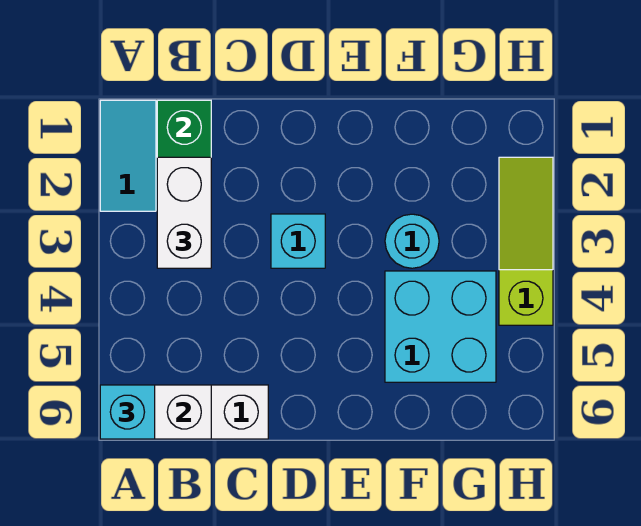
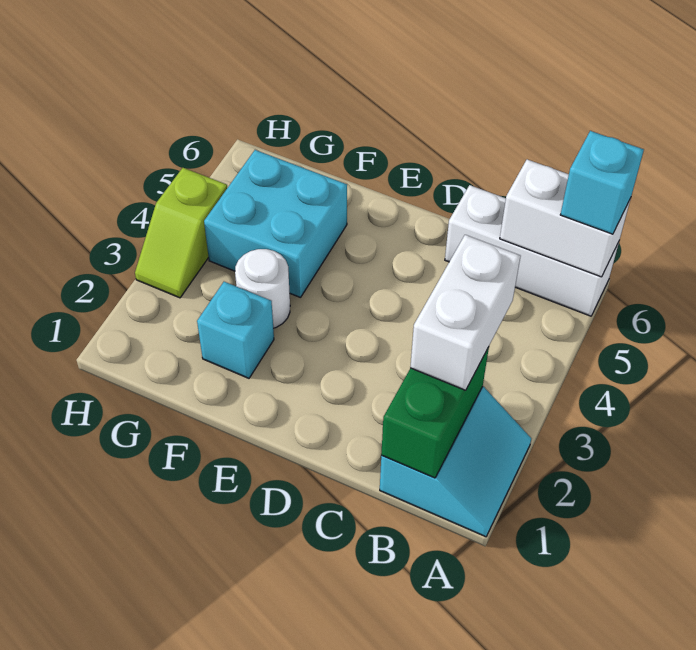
cyan brick D3 level 1 -> cyan brick F2 level 1
cyan round brick F3 level 1 -> white round brick F3 level 1
lime slope H2:H4 level 1 top 4 -> lime slope H3:H4 level 1 top 4

